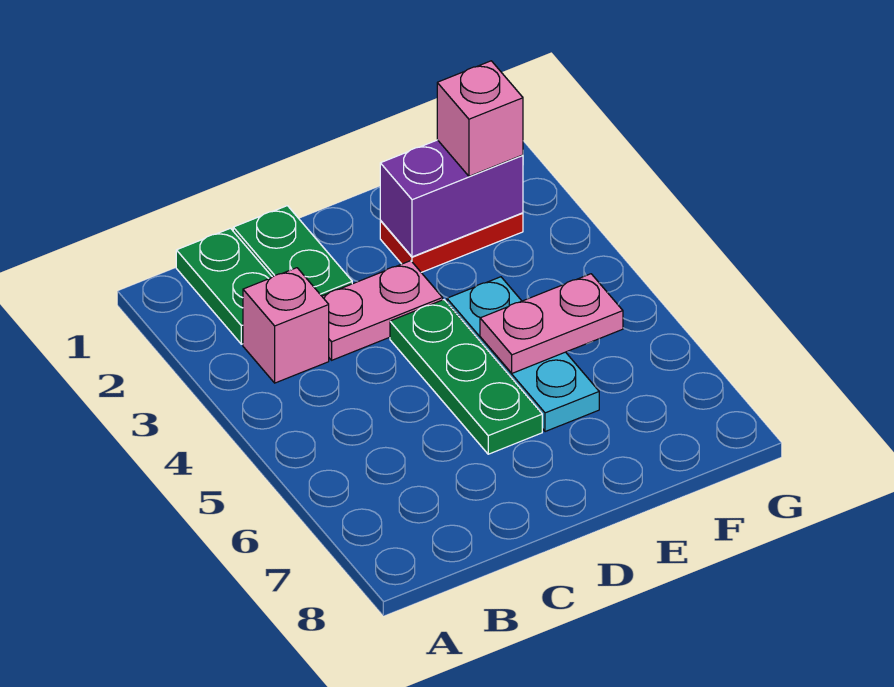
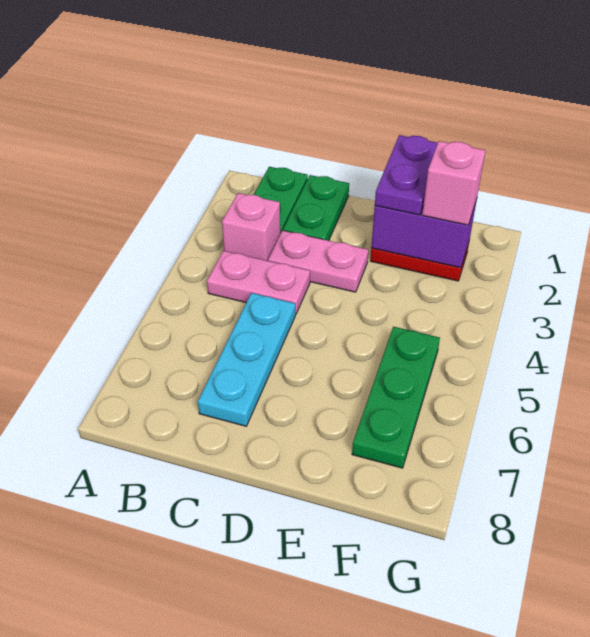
green plate D4:D6 level 1 -> green plate F5:F7 level 1
none -> purple plate E1:E2 level 3
cyan plate E4:E6 level 1 -> cyan plate C5:C7 level 1
pink plate E5:F5 level 2 -> pink plate B4:C4 level 1

